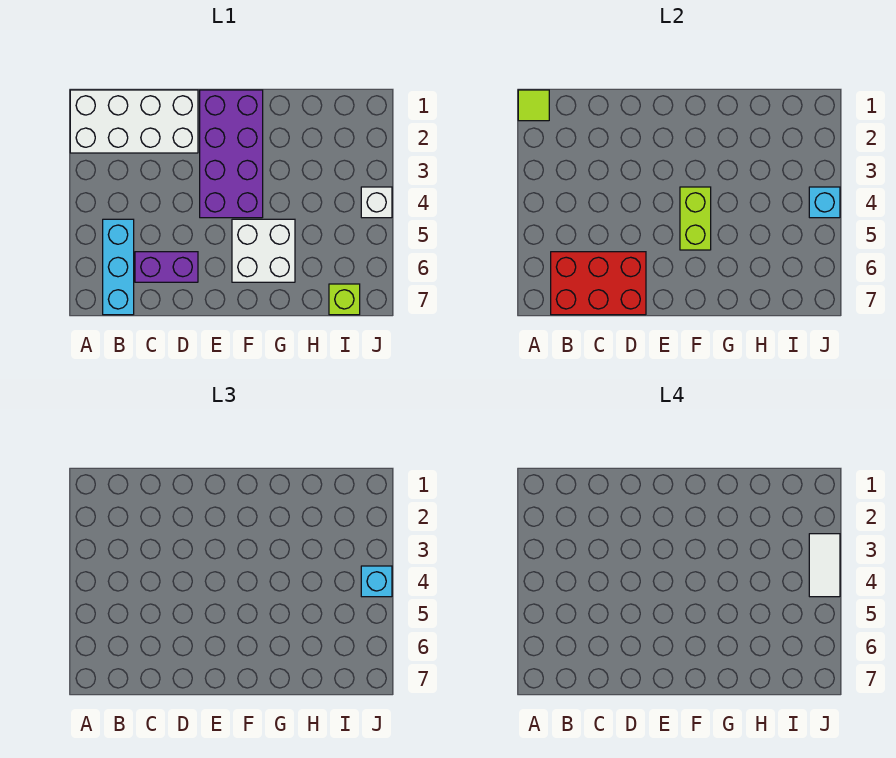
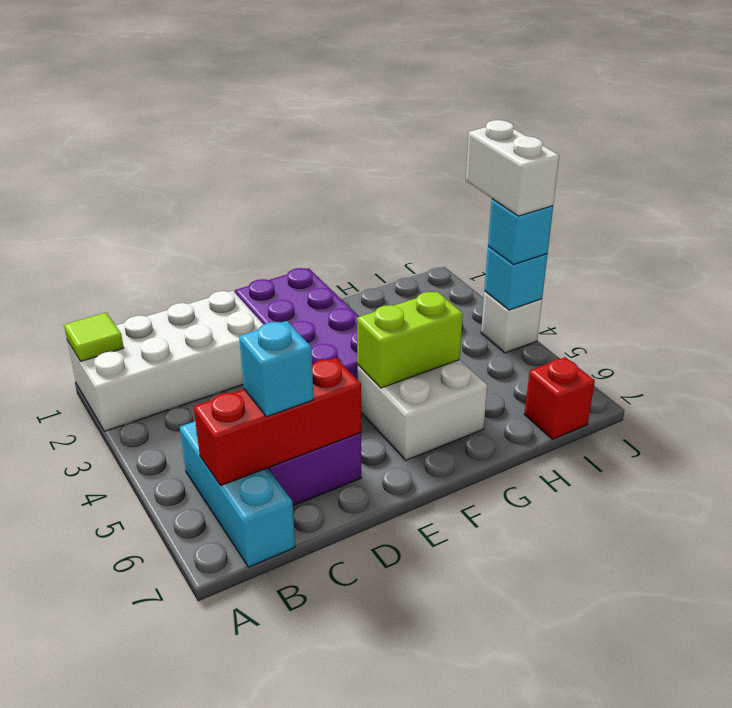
red brick B6:D7 level 2 -> red brick B6:D6 level 2
none -> cyan brick C6 level 3
lime brick F4:F5 level 2 -> lime brick F5:G5 level 2
lime brick I7 level 1 -> red brick I7 level 1
white tile J3:J4 level 4 -> white brick J3:J4 level 4

